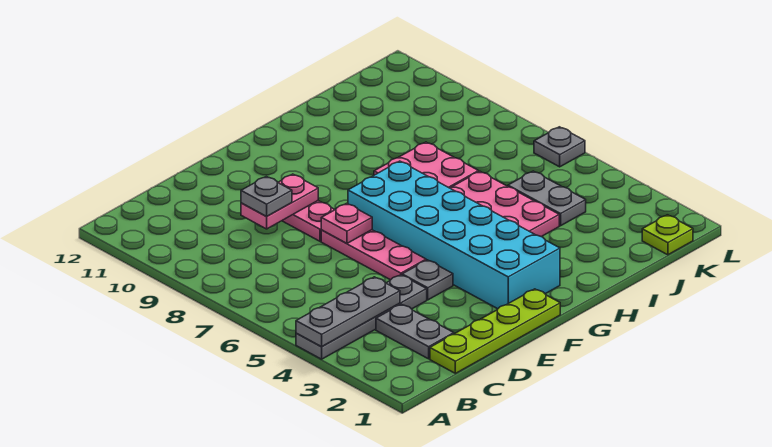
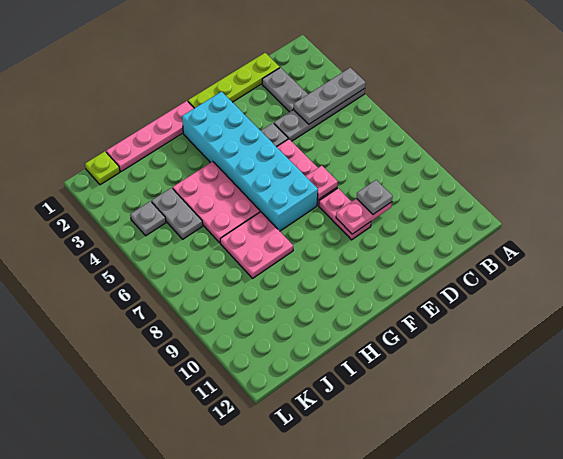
none -> pink plate G1:J1 level 1
grey plate L6 level 1 -> grey plate K4 level 1

